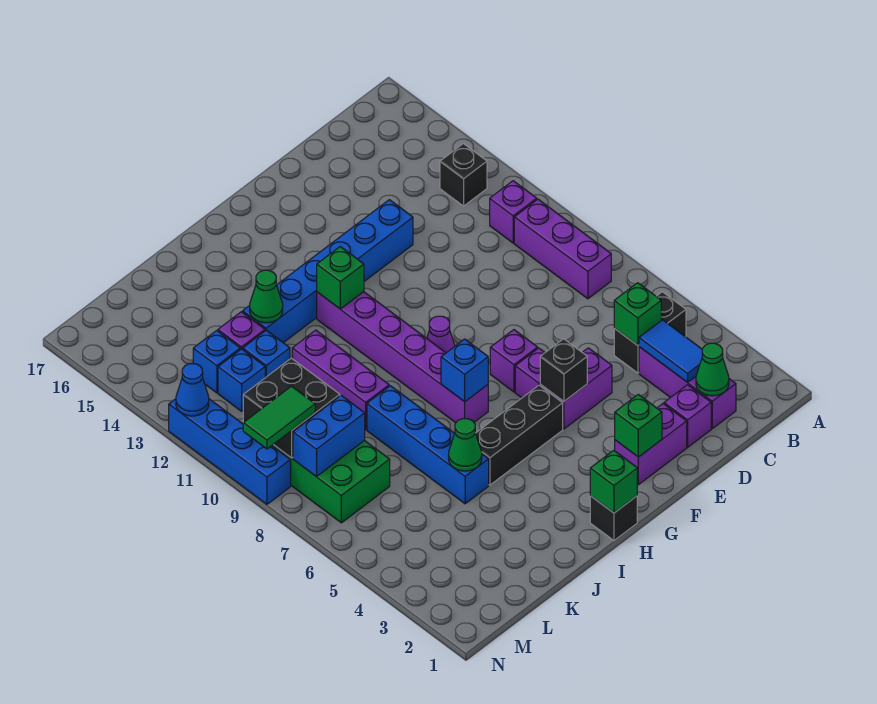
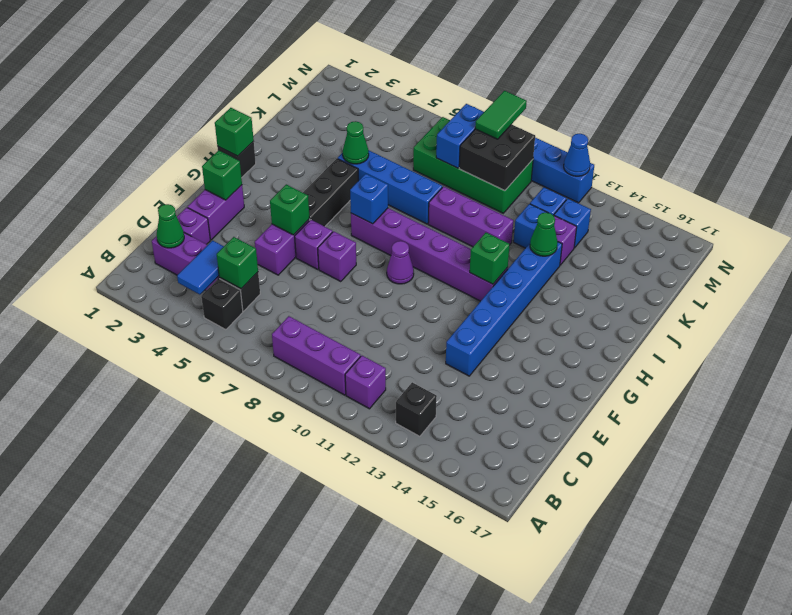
blue tile C3:C4 level 2 -> blue tile B4:C4 level 2
black brick F5 level 2 -> green brick F5 level 2

